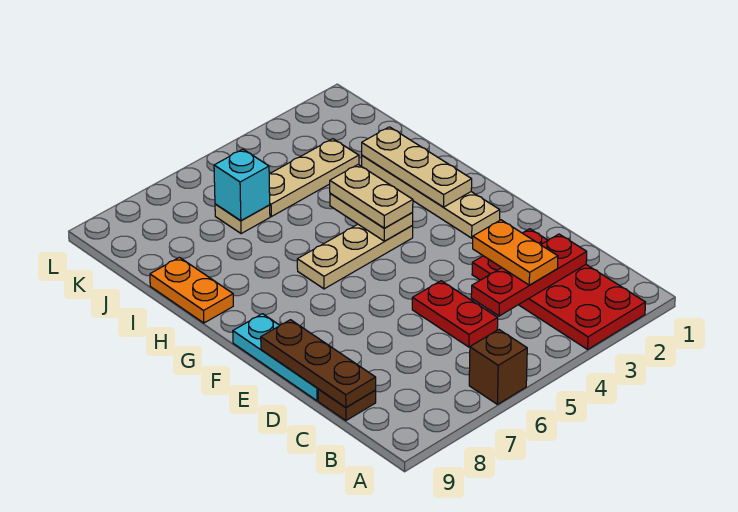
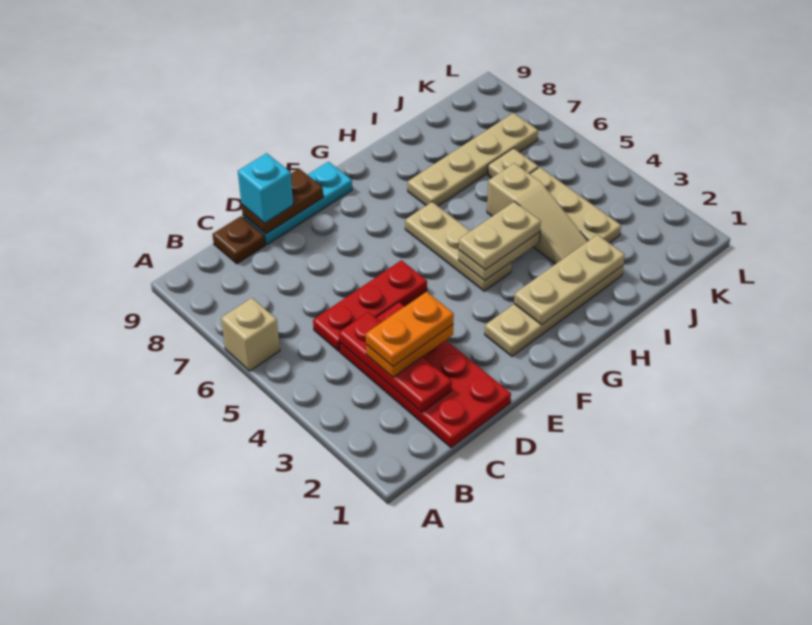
red plate A2:D3 level 1 -> red plate C1:D4 level 1
brown brick A6 level 1 -> tan brick A6 level 1
red plate C5:D5 level 1 -> red plate C5:E5 level 1
brown plate C9:E9 level 2 -> brown plate D9:E9 level 2
none -> tan plate H7:K7 level 1
orange plate H9:I9 level 1 -> orange plate C3:D3 level 4
none -> tan slope I3:I5 level 1 top 5
cyan brick J6 level 2 -> cyan brick D9 level 3

